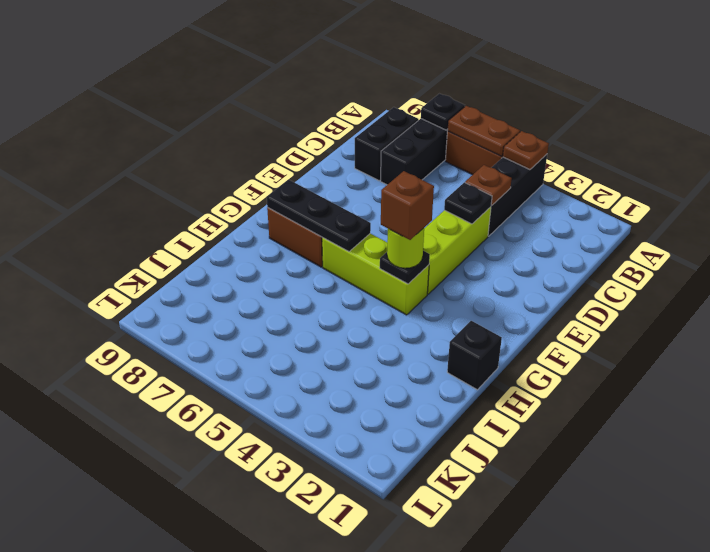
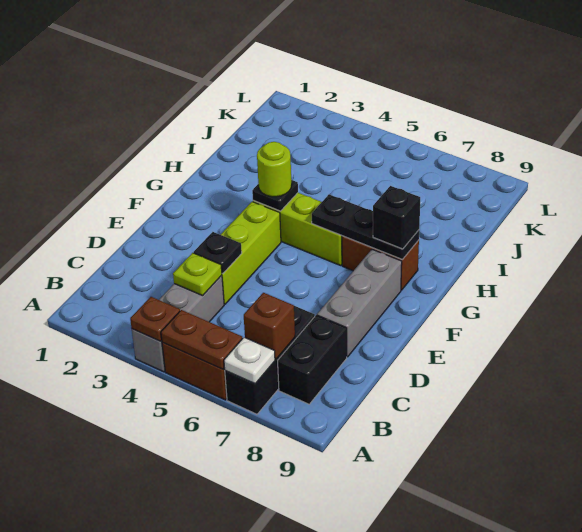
black brick A4:C4 level 1 -> grey brick A4:C4 level 1
black plate A7 level 2 -> white plate A7 level 2
brown plate C4 level 2 -> lime plate C4 level 2
none -> grey brick D8:F8 level 1
brown brick G4 level 4 -> brown brick B7 level 2
black brick H1 level 1 -> black brick G8 level 3

